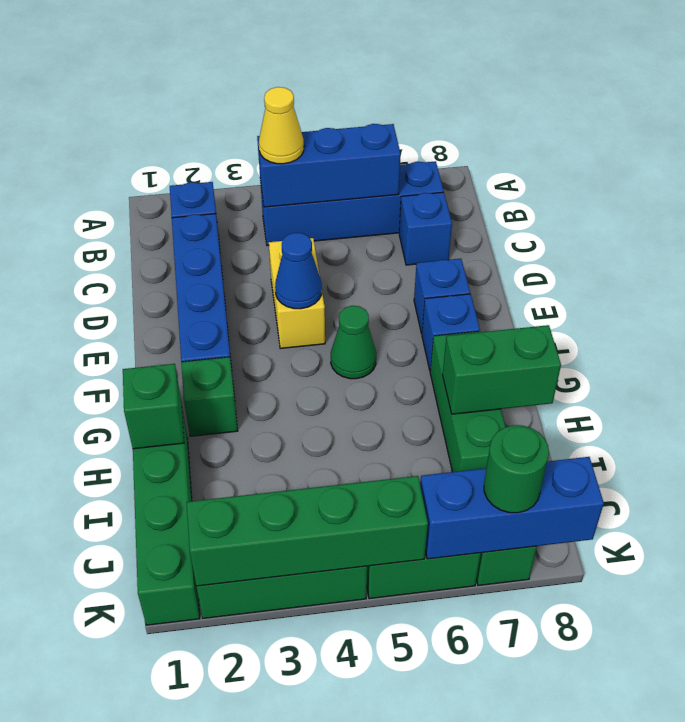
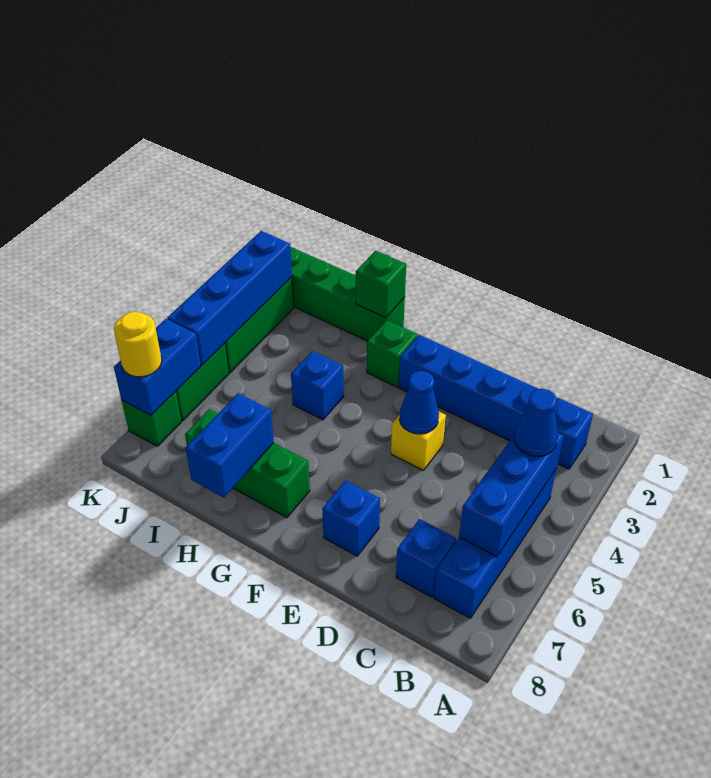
yellow cone B4 level 3 -> blue cone B4 level 3
yellow brick D4:E4 level 1 -> yellow brick E4 level 1
green cone F5 level 1 -> none
blue brick F7 level 1 -> blue brick H4 level 1
green brick H7:H8 level 2 -> blue brick H7:H8 level 2
green brick K2:K5 level 2 -> blue brick K2:K5 level 2
blue brick K6:K8 level 2 -> blue brick K6:K7 level 2
green round brick K7 level 3 -> yellow round brick K7 level 3

